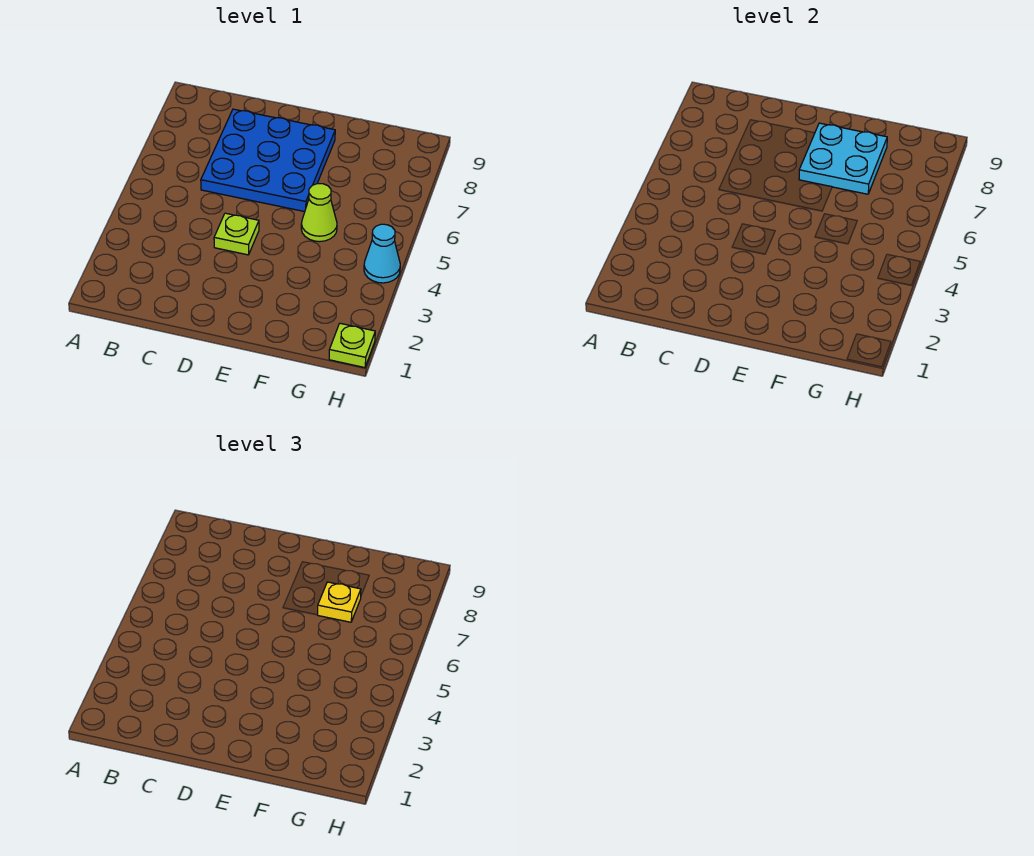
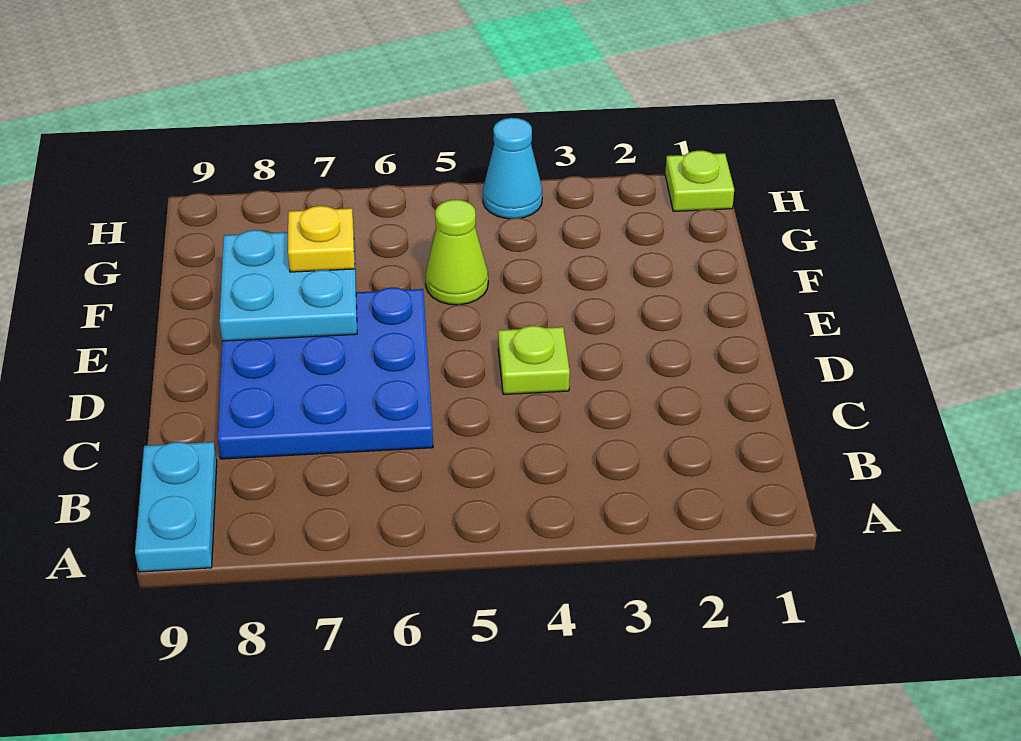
none -> cyan plate A9:B9 level 1

